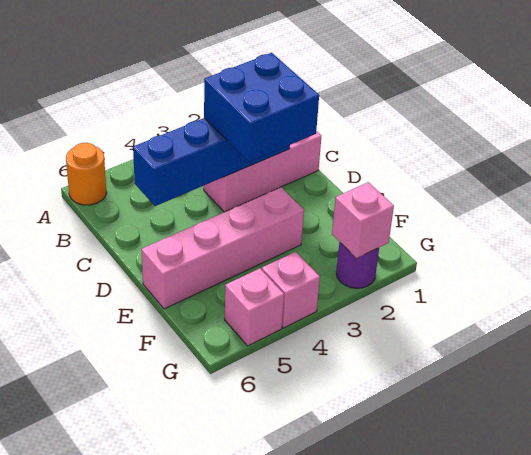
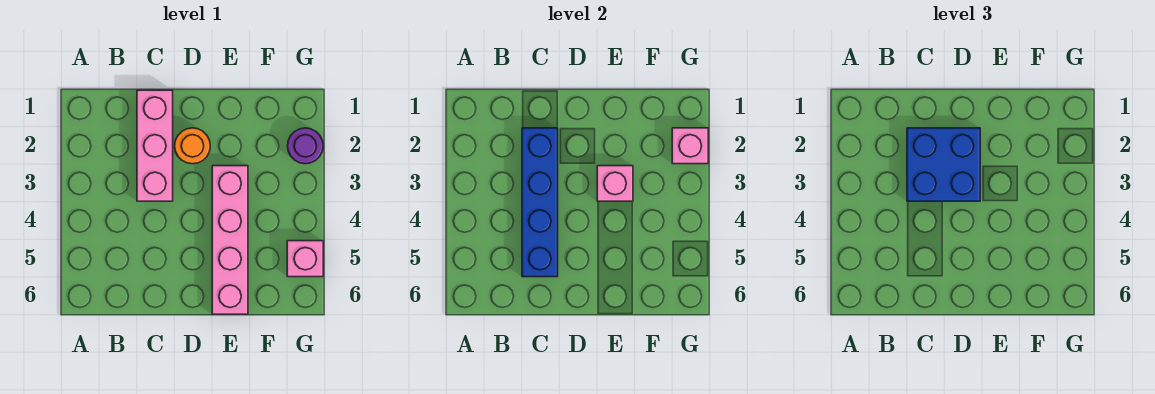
orange round brick A6 level 1 -> orange round brick D2 level 1
pink brick G4 level 1 -> pink brick E3 level 2

